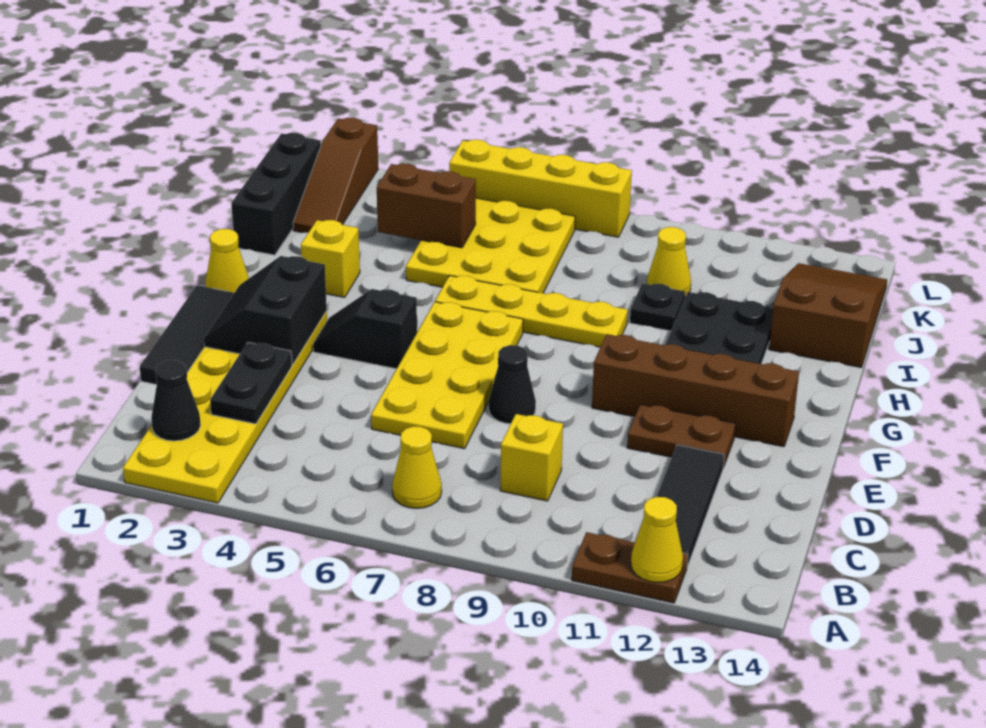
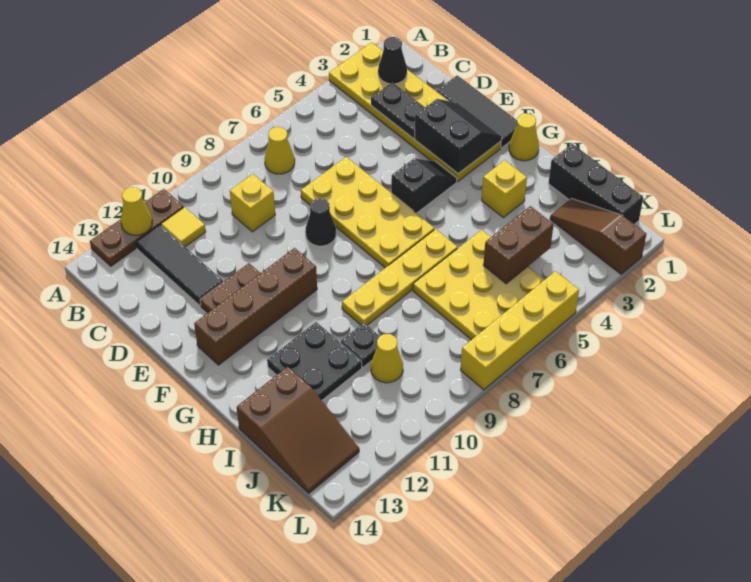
brown plate A11:A12 level 1 -> brown plate A11:A13 level 1
none -> yellow tile B11 level 1

